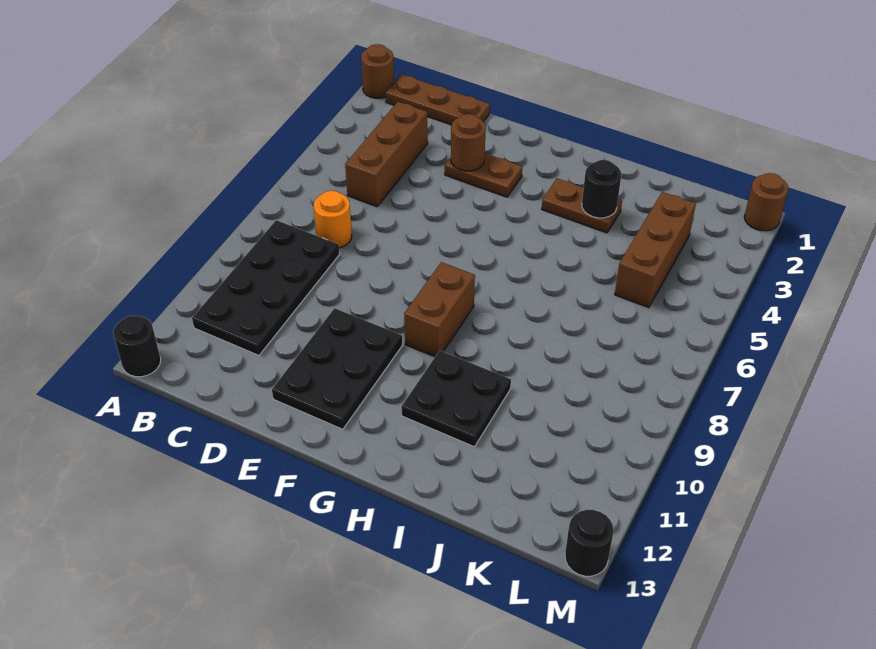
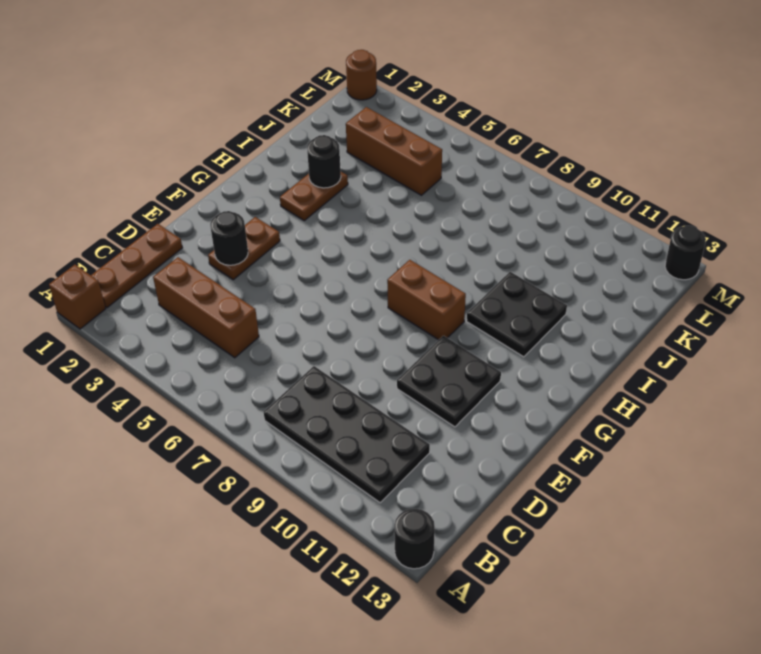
brown round brick A1 level 1 -> brown brick A1 level 1
orange round brick C7 level 1 -> none
brown round brick E3 level 2 -> black round brick E3 level 2
black plate E10:F12 level 1 -> black plate E10:F11 level 1

